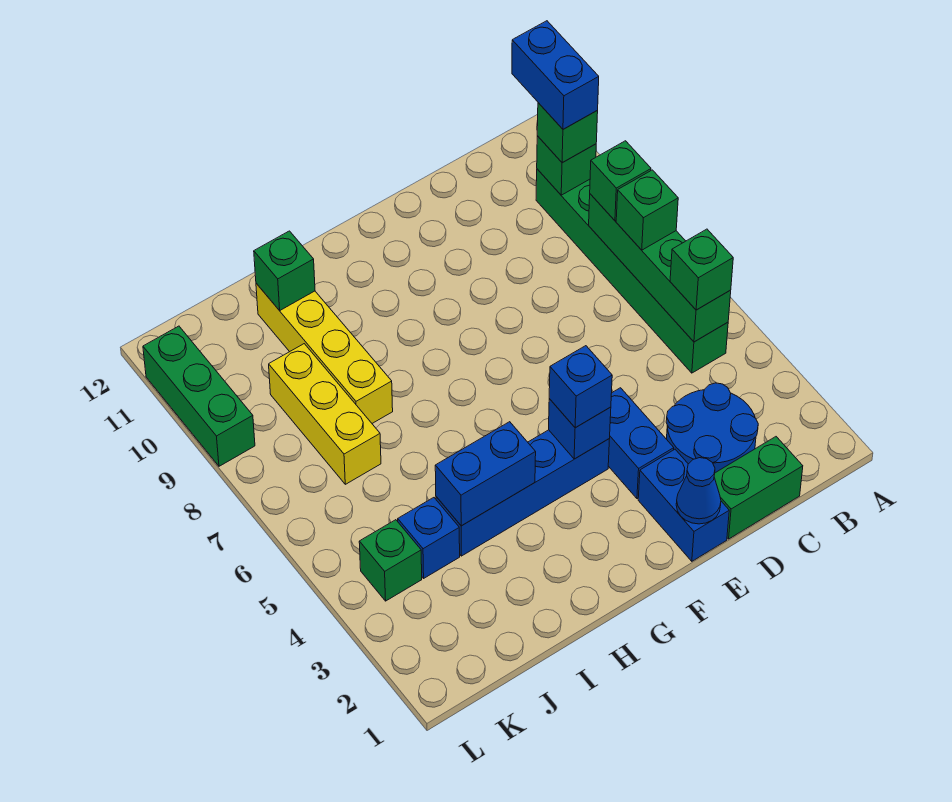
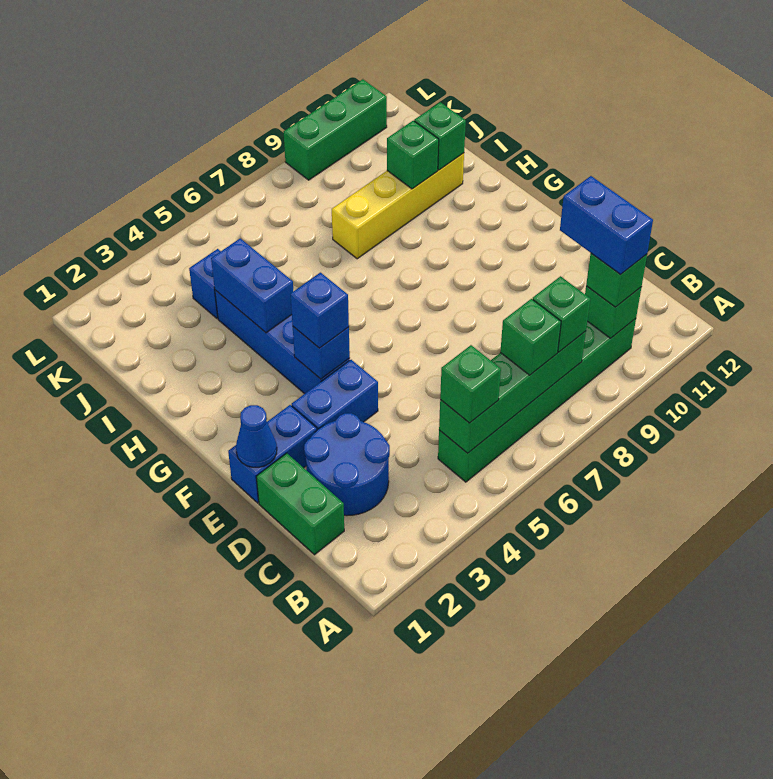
blue brick B10:B11 level 4 -> blue brick B10:C10 level 4
yellow brick J7:J9 level 1 -> none
green brick K4 level 1 -> green brick I10 level 2

